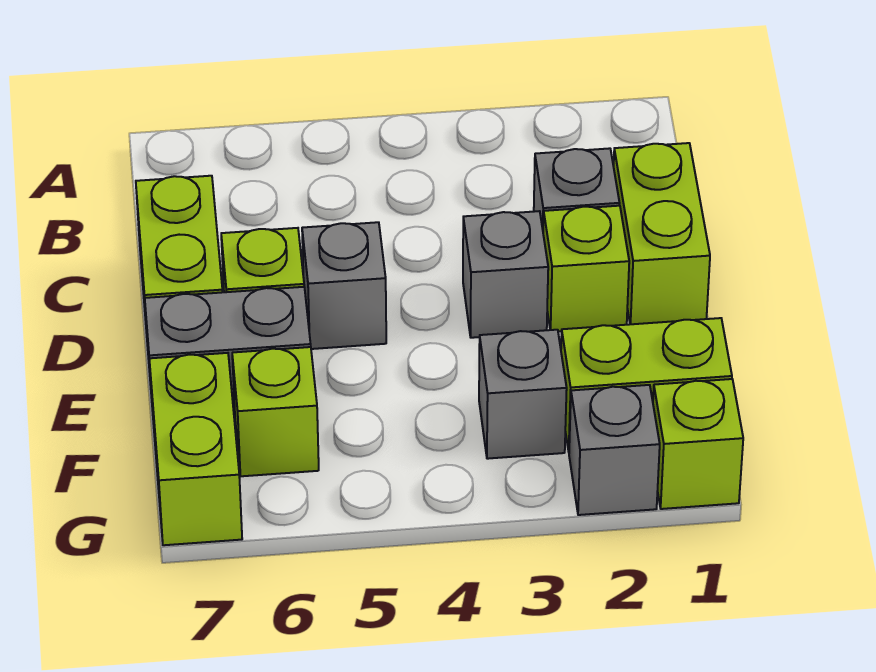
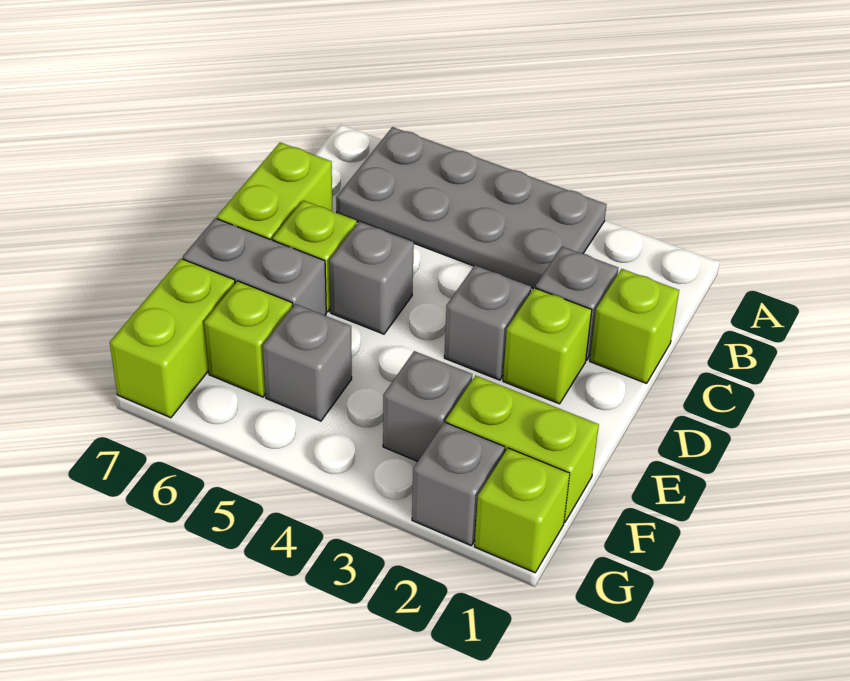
none -> grey plate A3:B6 level 1
lime brick C1:D1 level 1 -> lime brick C1 level 1
none -> grey brick F5 level 1

